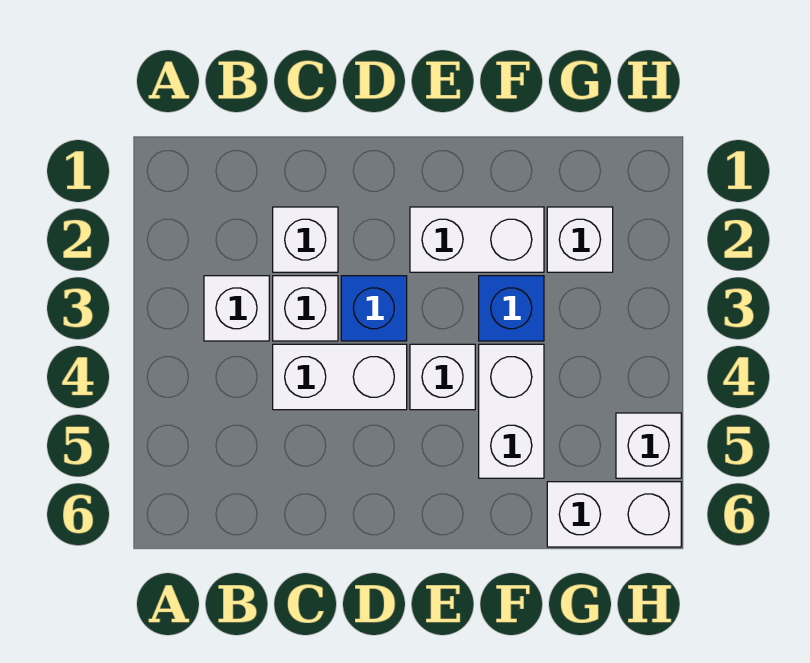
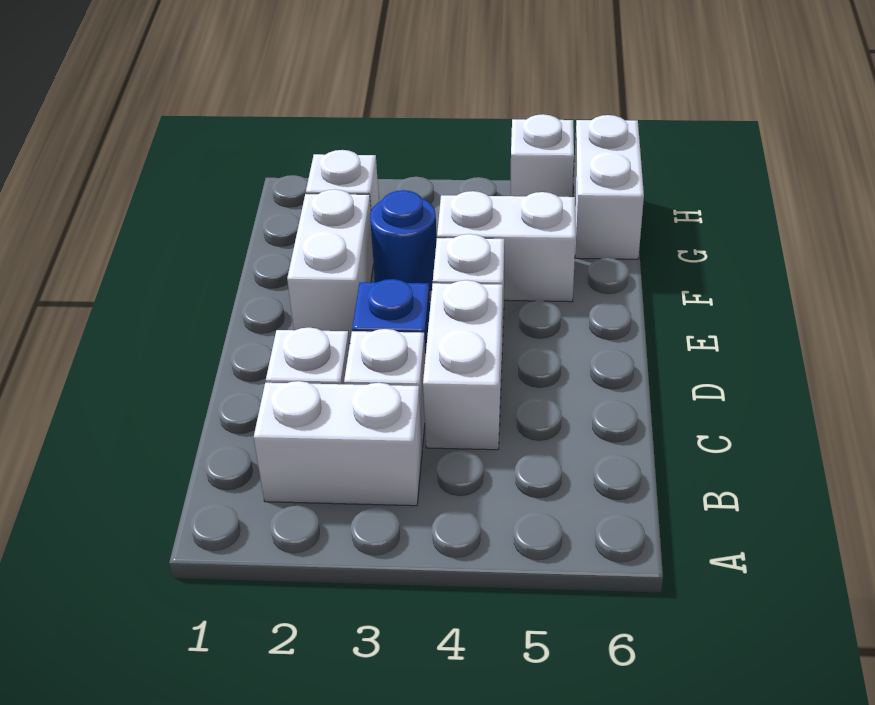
white brick B3 level 1 -> white brick B2:B3 level 1
blue brick F3 level 1 -> blue round brick F3 level 1

